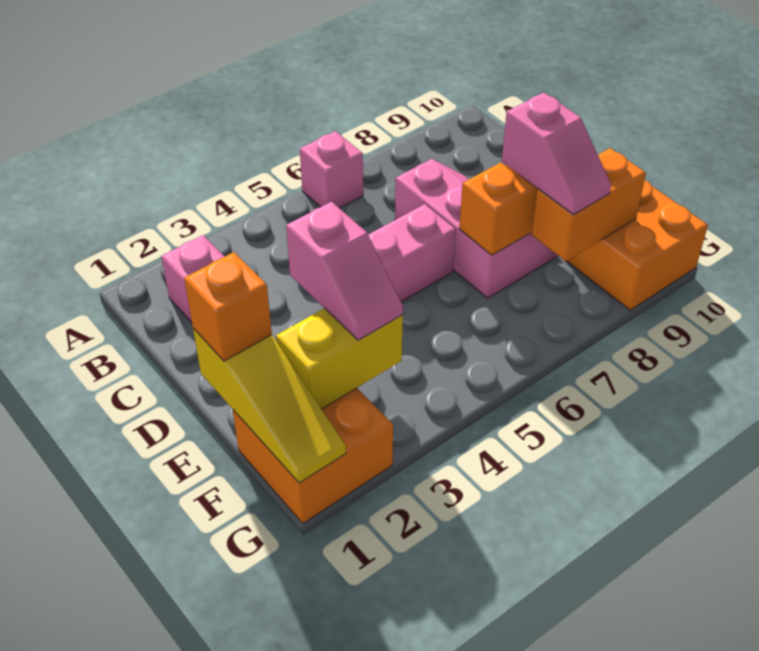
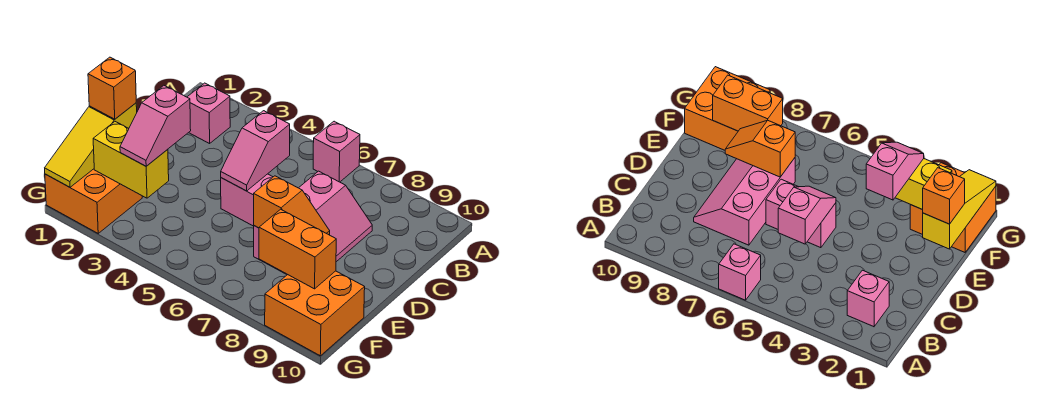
pink slope E8:F8 level 3 top E -> pink slope C5:D5 level 2 top C

